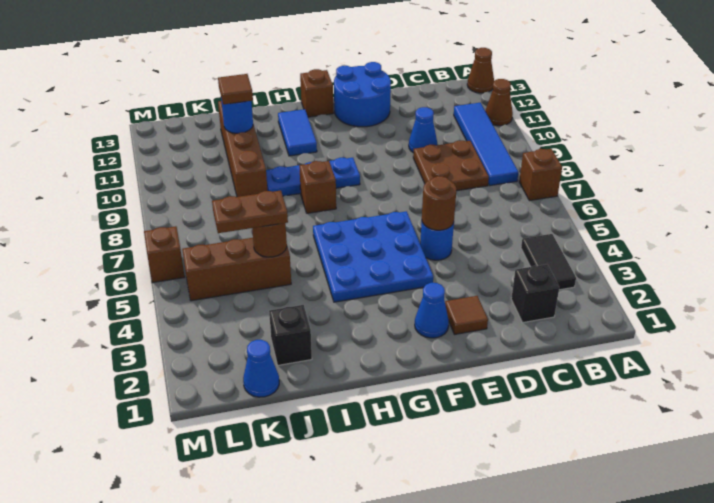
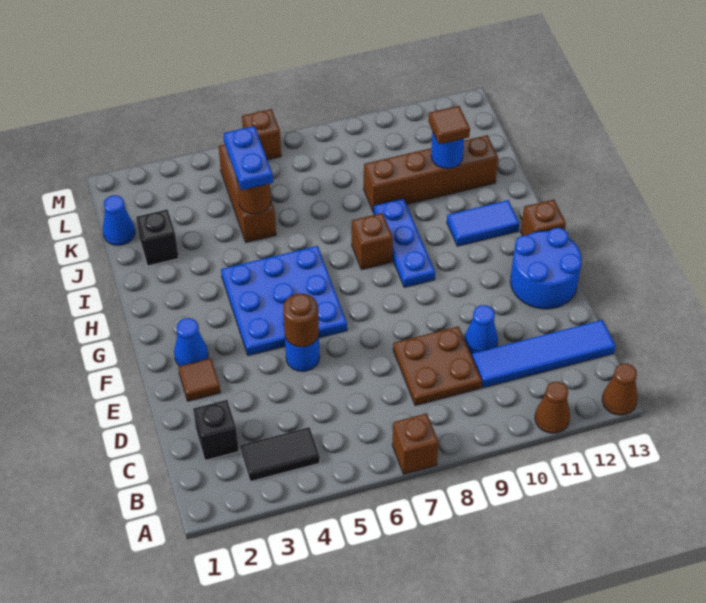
blue tile B8:B11 level 1 -> blue tile C10:C13 level 1
brown plate J5:K5 level 3 -> blue plate J5:K5 level 3

